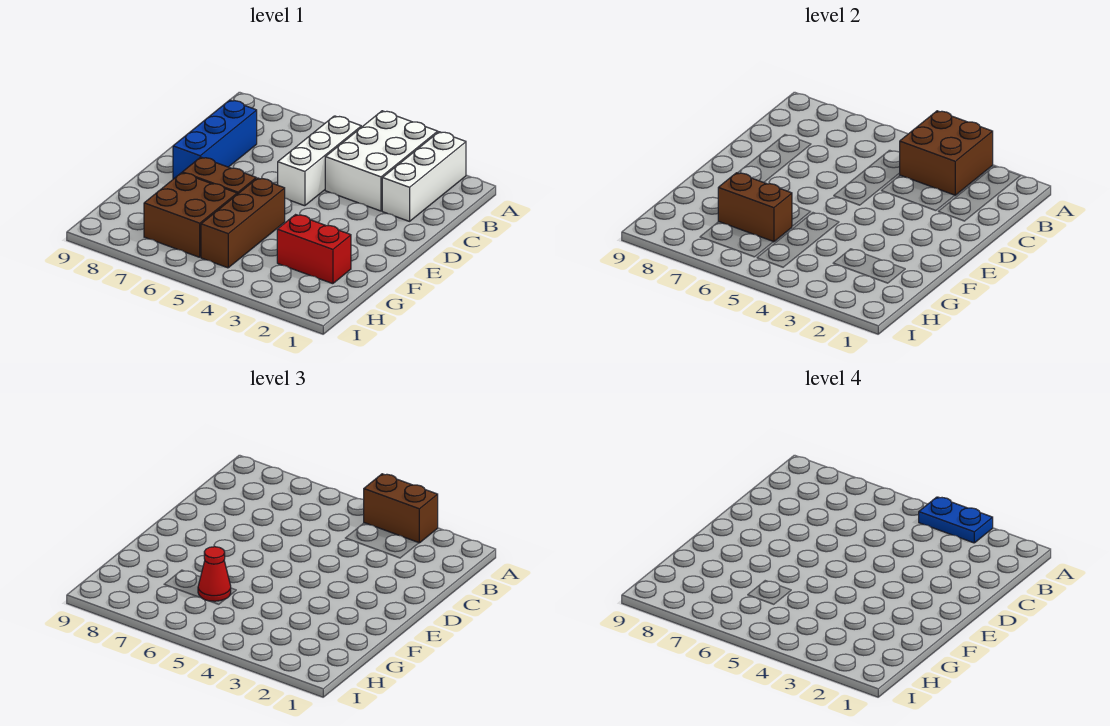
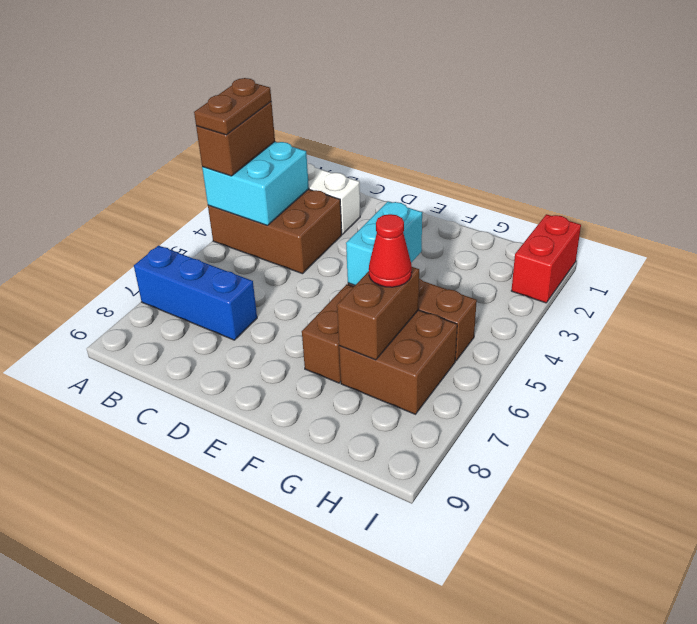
white brick A3:C4 level 1 -> brown brick A3:C4 level 1
brown brick A3:B4 level 2 -> cyan brick A3:B4 level 2
blue plate A3:A4 level 4 -> brown plate A3:A4 level 4
white brick B5:D5 level 1 -> none
blue brick C8:E8 level 1 -> blue brick A7:C7 level 1
none -> cyan brick F4:F5 level 2
red brick G2:G3 level 1 -> red brick I1:I2 level 1

